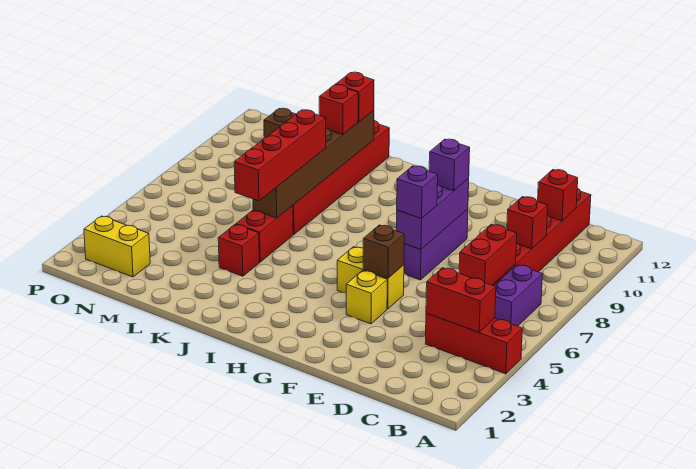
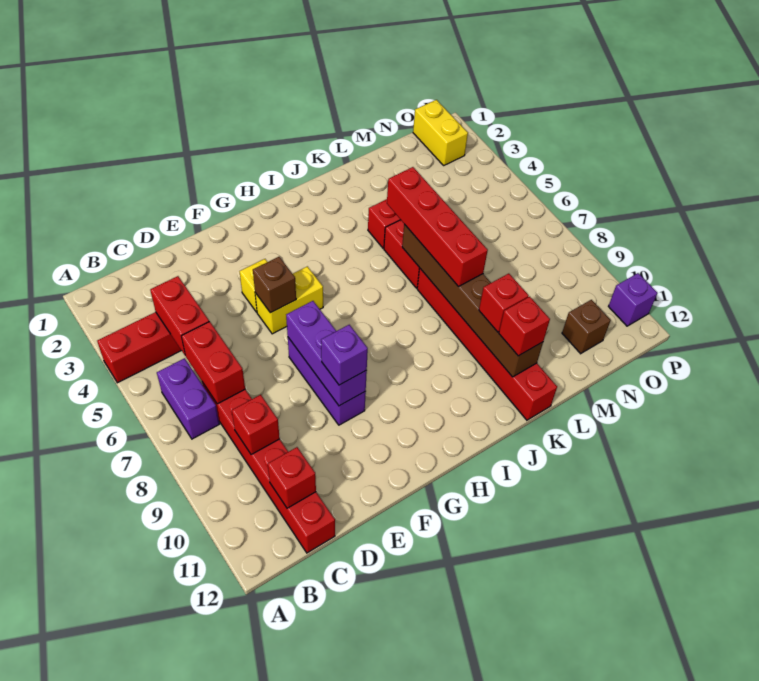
red brick B4:C4 level 2 -> red brick C4:C5 level 2
purple brick F7 level 3 -> purple brick P11 level 1
yellow brick N2:O2 level 1 -> yellow brick O1:O2 level 1

